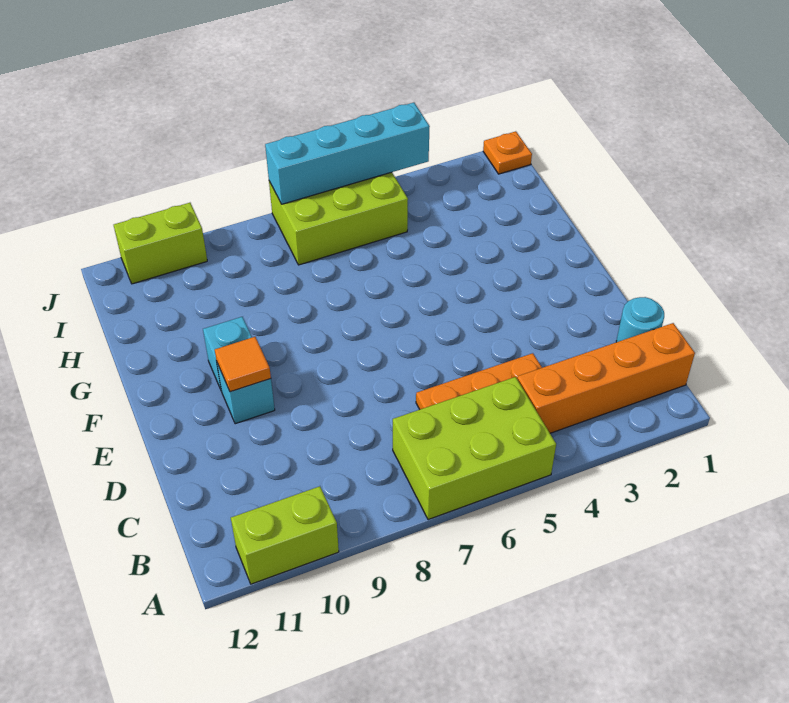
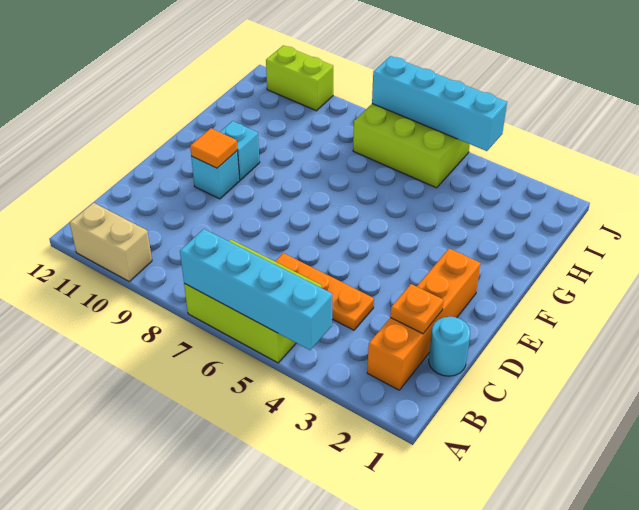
none -> cyan brick A4:A7 level 2
lime brick A10:A11 level 1 -> tan brick A10:A11 level 1
orange brick B1:B4 level 1 -> orange brick B2:E2 level 1
orange plate J1 level 1 -> orange plate C2 level 2

